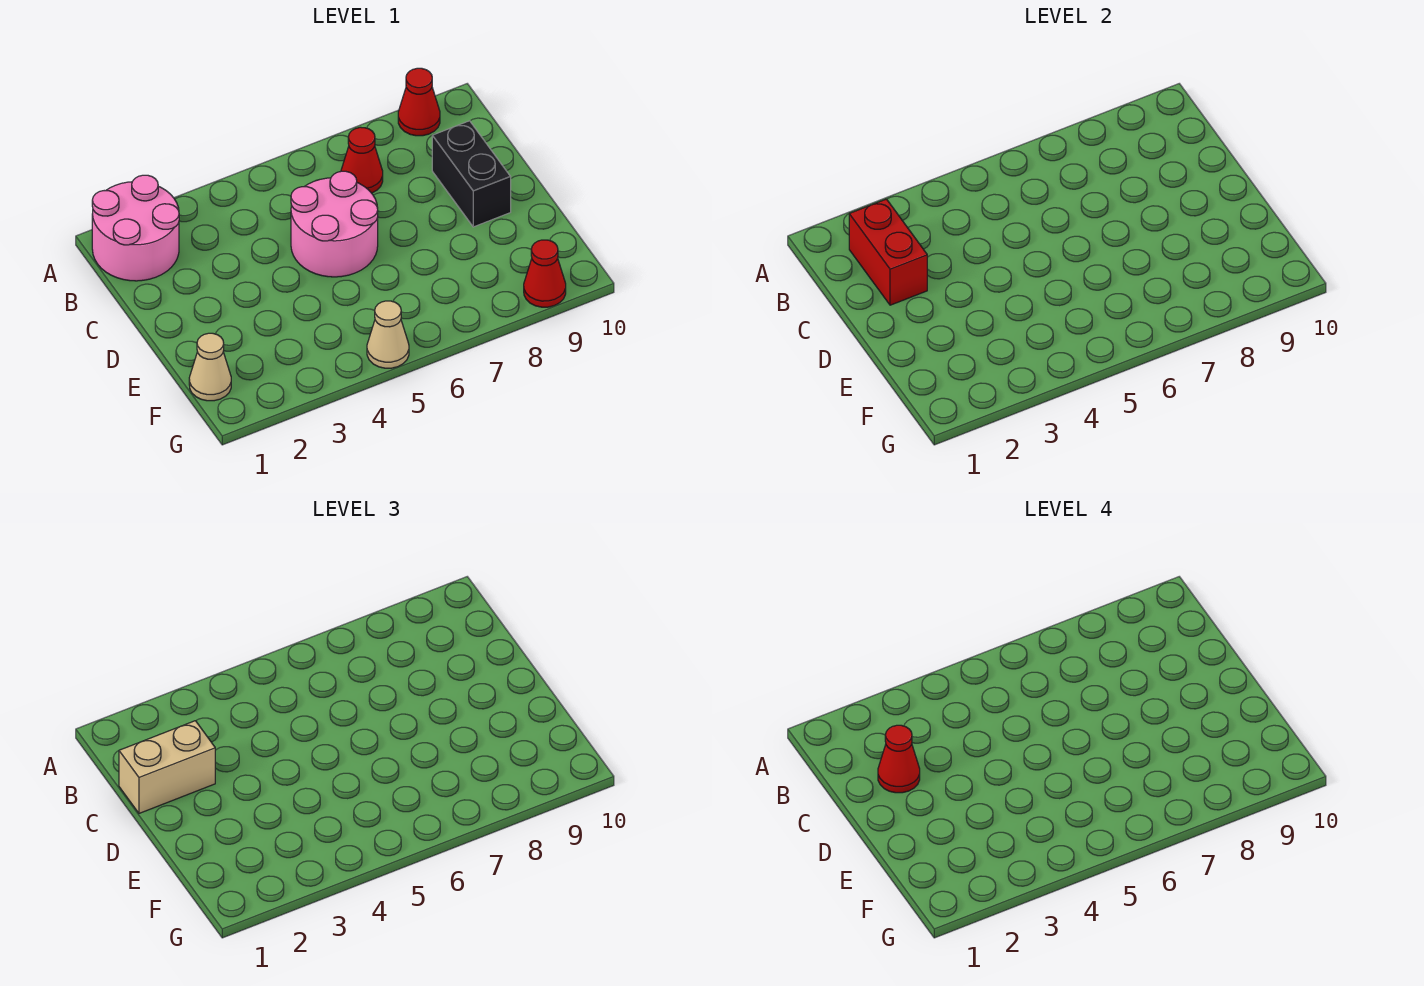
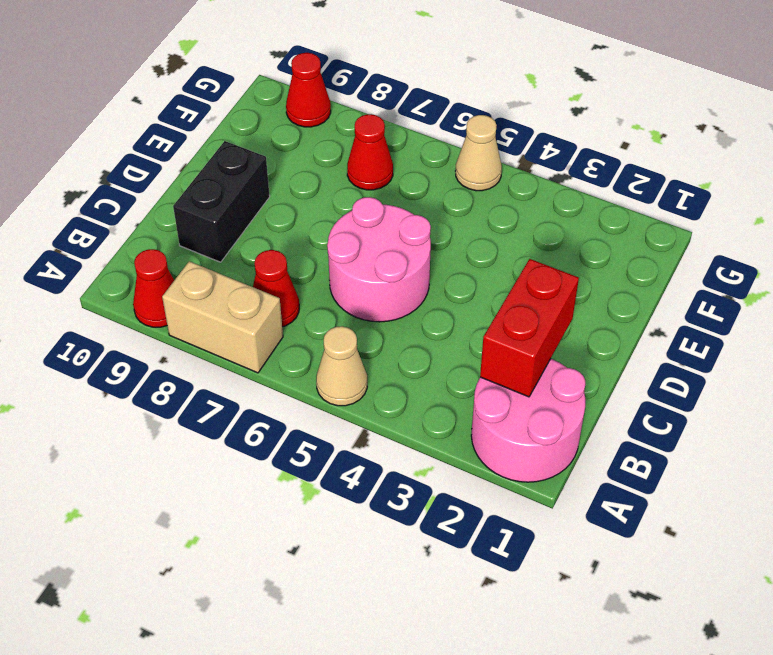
tan brick C1:C2 level 3 -> tan brick A7:A8 level 1
red cone C2 level 4 -> red cone F7 level 1
tan cone F1 level 1 -> tan cone A5 level 1

